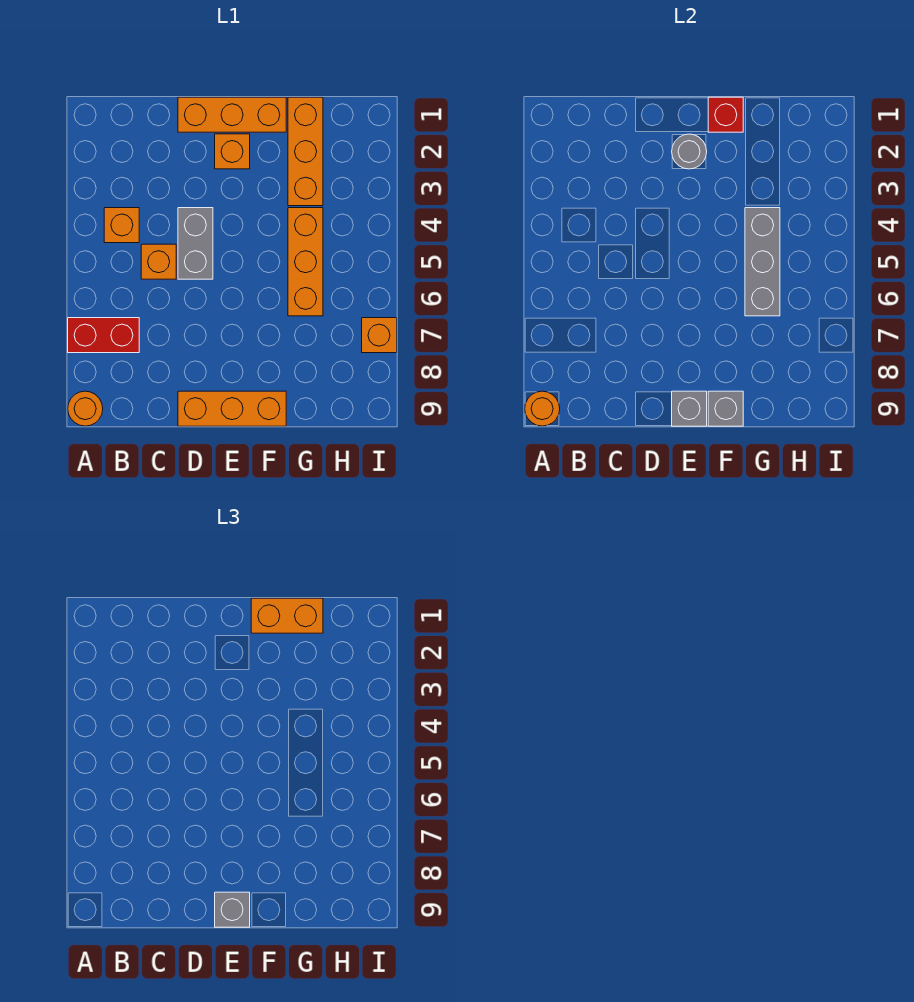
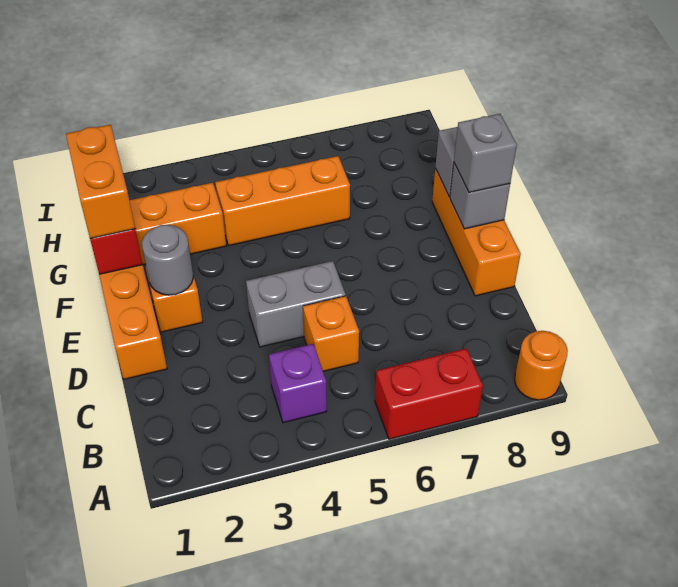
red brick A7:B7 level 1 -> red brick A6:A7 level 1
orange round brick A9 level 2 -> none
orange brick B4 level 1 -> purple brick B4 level 1
grey brick G4:G6 level 2 -> none
orange brick I7 level 1 -> none

